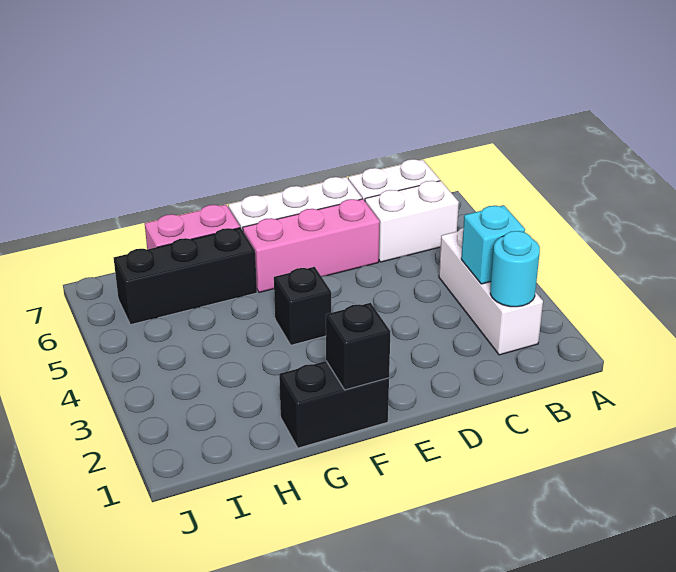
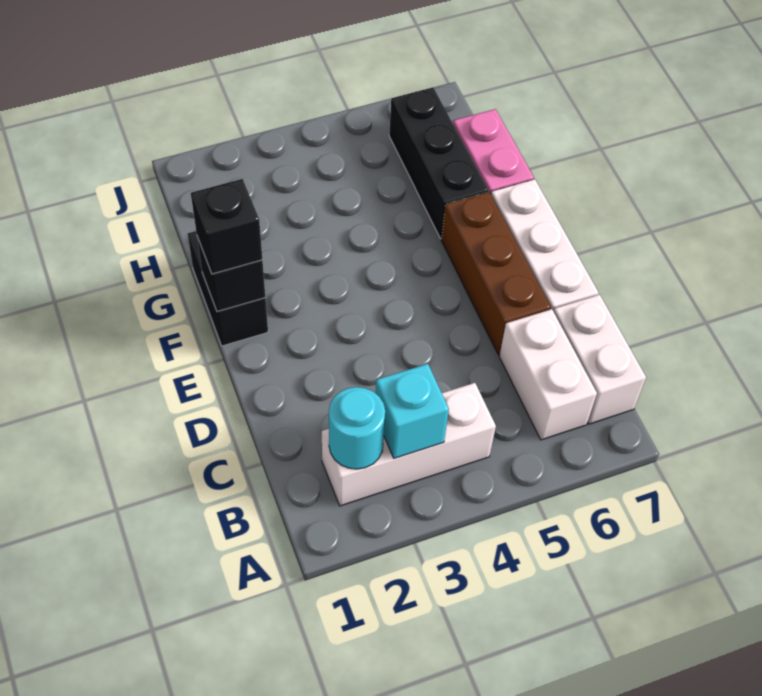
pink brick D6:F6 level 1 -> brown brick D6:F6 level 1
black brick F4 level 1 -> black brick F1 level 3

